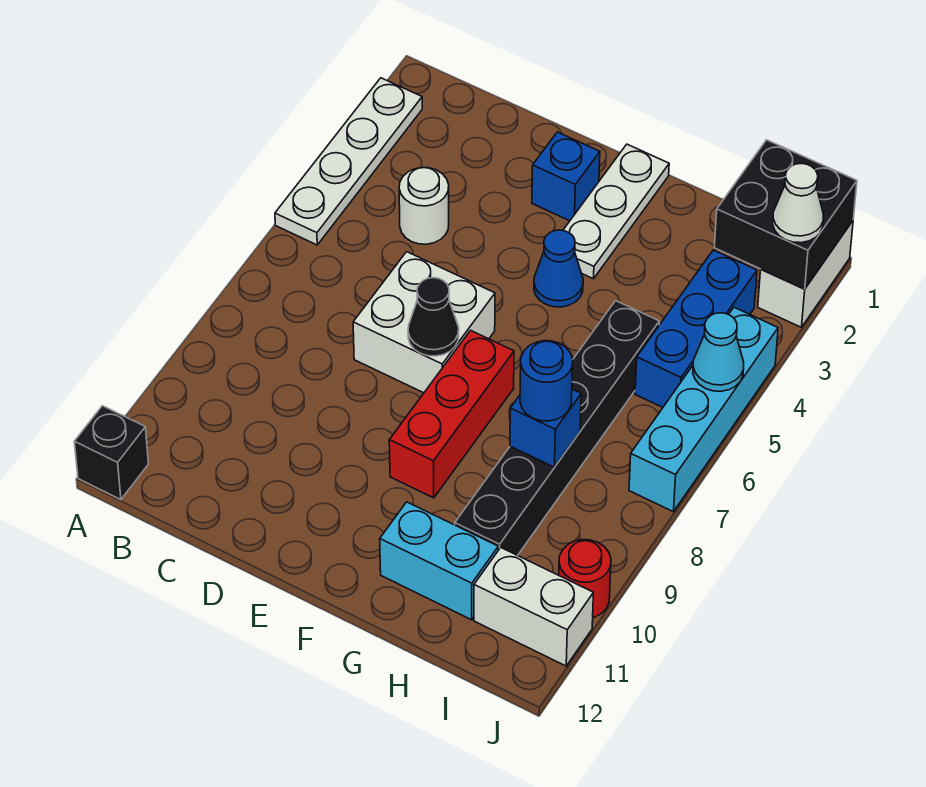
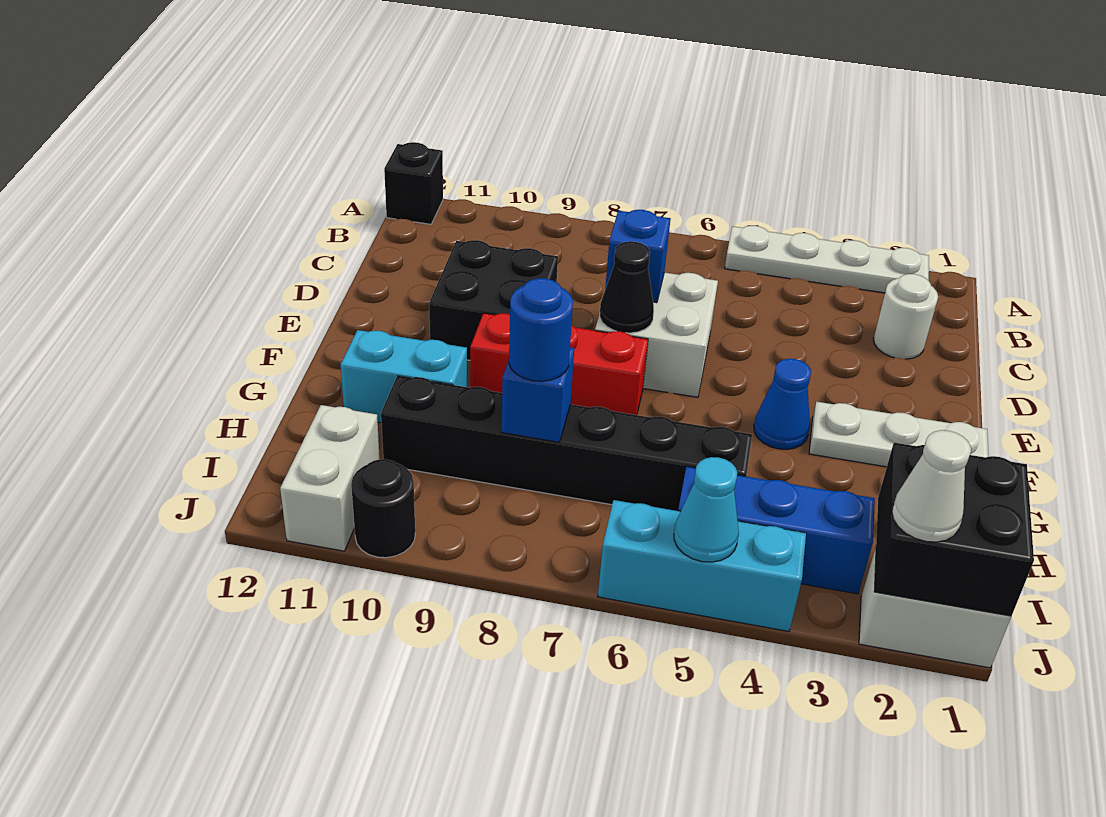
white round brick C4 level 1 -> white round brick C2 level 1
none -> black brick D9:E10 level 1
blue brick E2 level 1 -> blue brick D7 level 2
cyan brick G11:H11 level 1 -> cyan brick G10:G11 level 1
cyan brick J4:J7 level 1 -> cyan brick J4:J6 level 1
red round brick J10 level 1 -> black round brick J10 level 1

